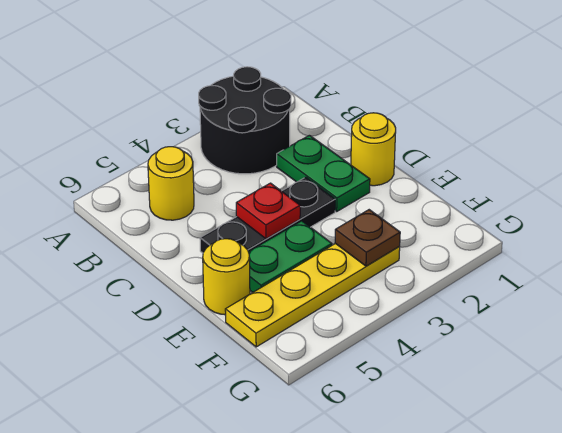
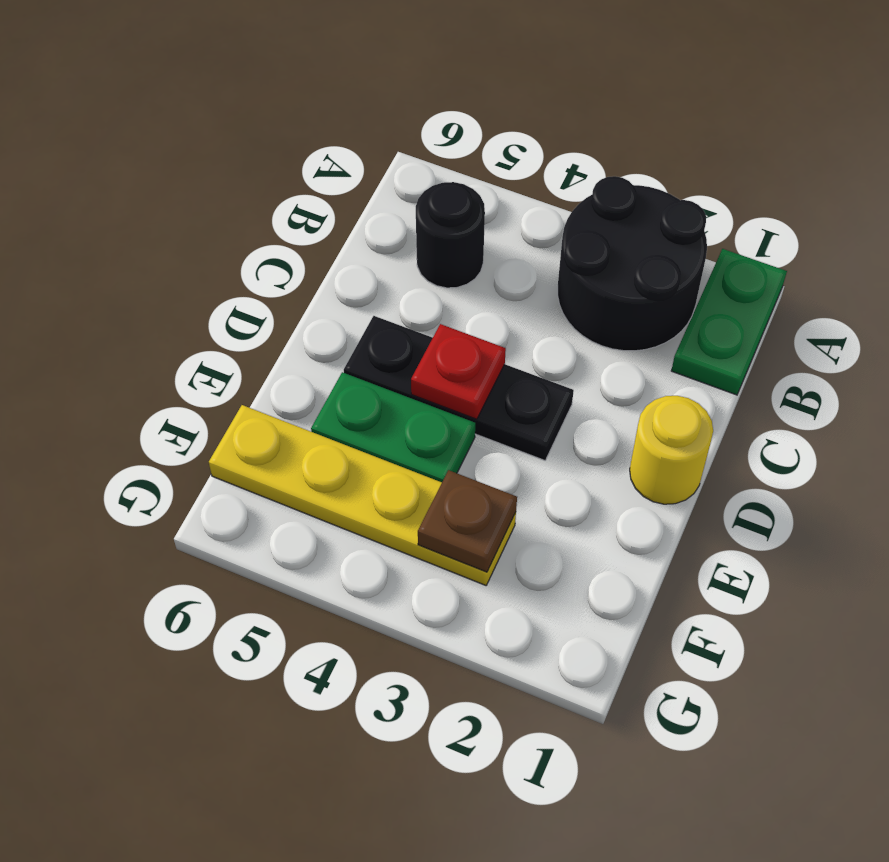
yellow round brick B5 level 1 -> black round brick B5 level 1
green plate C2:D2 level 1 -> green plate A1:B1 level 1
yellow round brick E6 level 1 -> none

